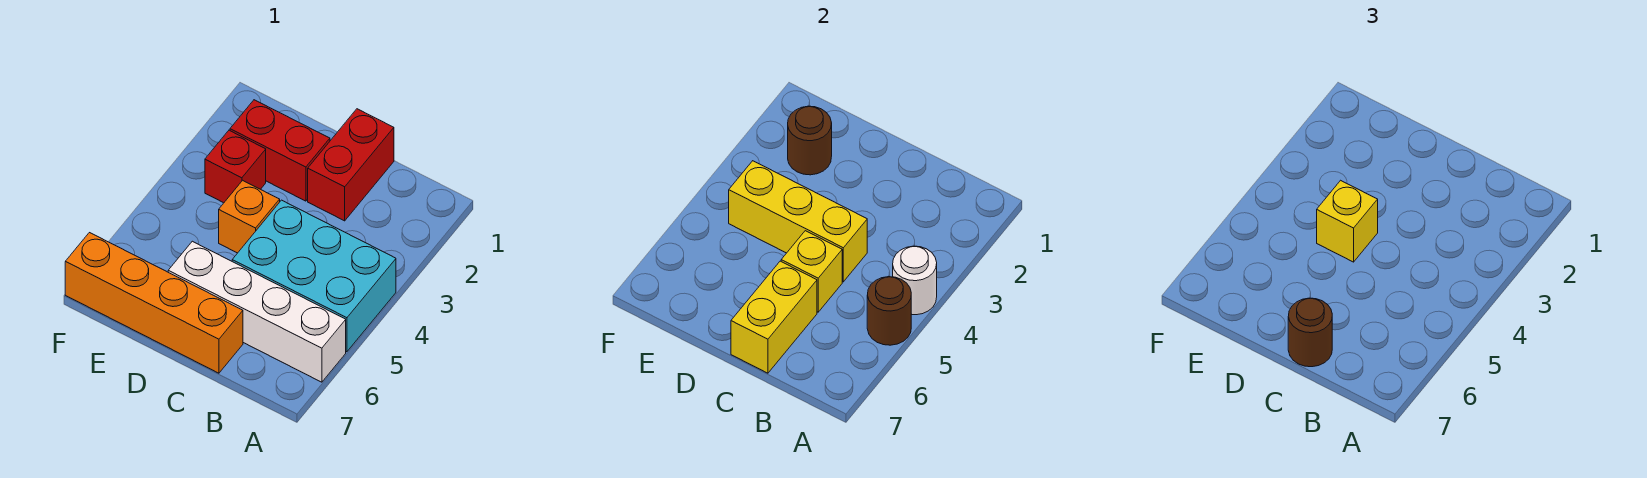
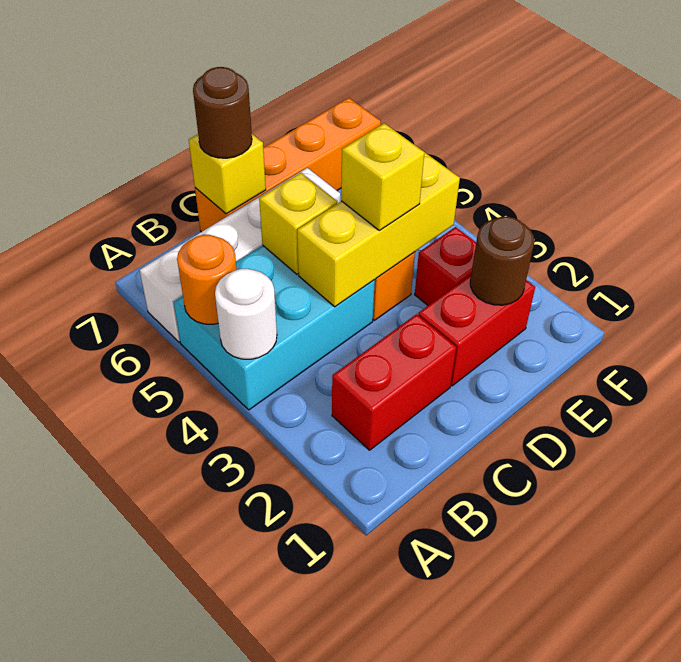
brown round brick A5 level 2 -> orange round brick A5 level 2
red brick C1:C2 level 1 -> red brick B2:C2 level 1
yellow brick C6:C7 level 2 -> yellow brick C7 level 2

